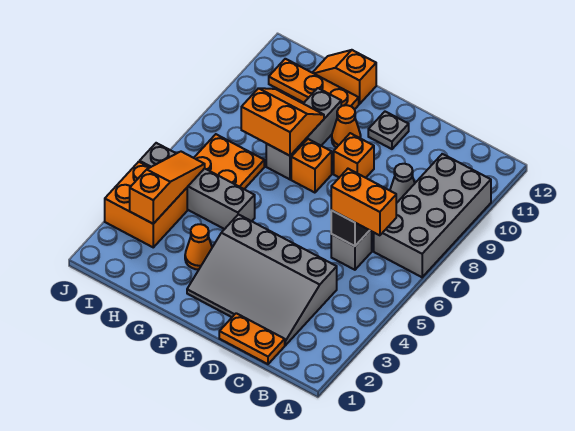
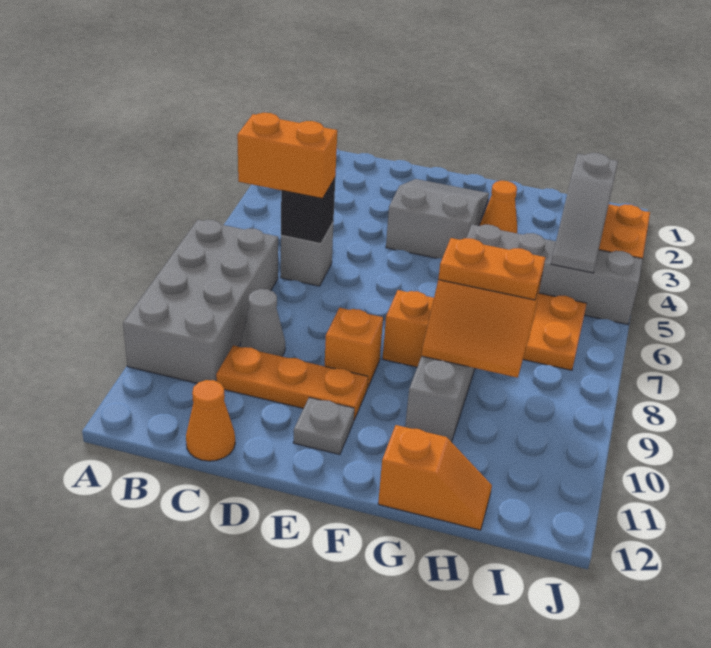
orange plate C1:D1 level 1 -> orange plate G8:H8 level 3
grey slope C2:F4 level 1 top 4 -> grey slope E2:F4 level 1 top 4
orange cone F10 level 1 -> orange cone C12 level 1
orange plate G11:I11 level 1 -> orange plate C10:E10 level 1
orange slope I3:I5 level 2 top 3 -> grey slope I3:I5 level 2 top 3

